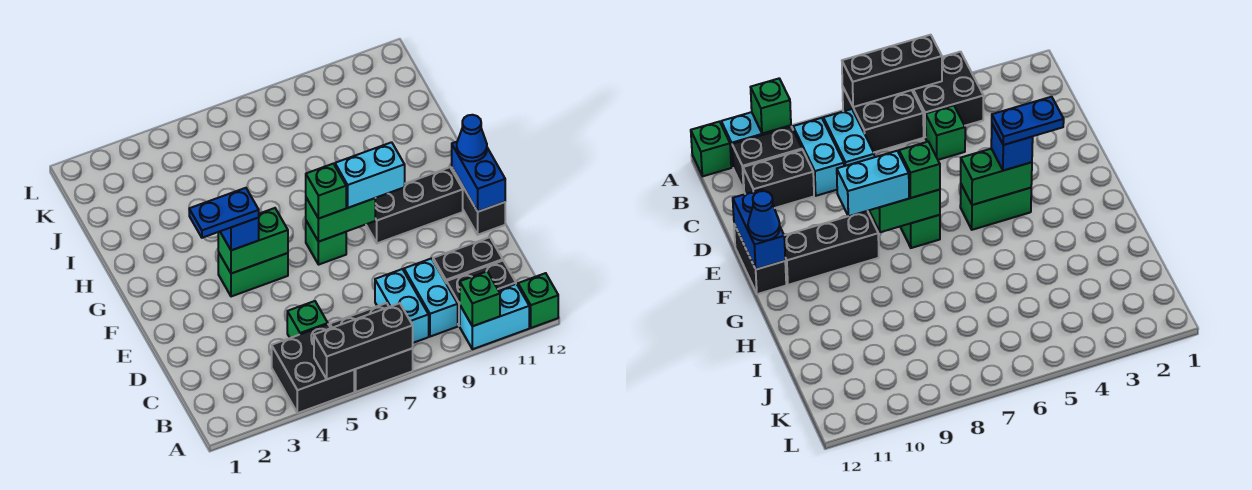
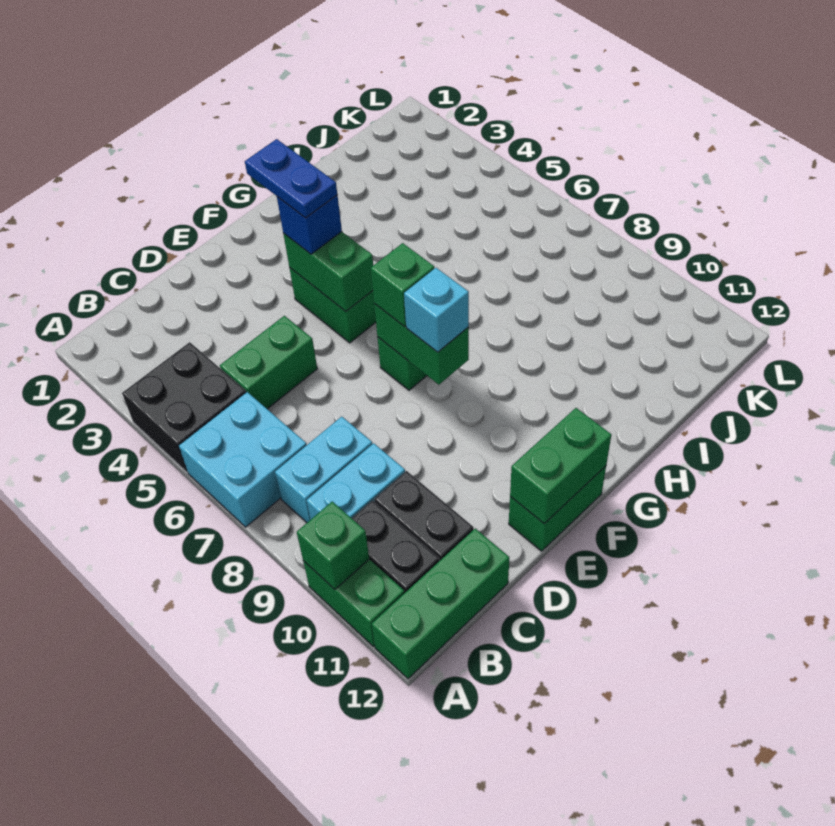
black brick A5:A7 level 2 -> none
black brick A6:B7 level 1 -> cyan brick A6:B7 level 1
cyan brick A10:A11 level 1 -> green brick A10:A11 level 1
green brick A12 level 1 -> green brick A12:C12 level 1
green brick C5 level 1 -> green brick C5:D5 level 1
black brick E12:F12 level 1 -> green brick E12:F12 level 1
blue brick E12:F12 level 2 -> green brick E12:F12 level 2
cyan brick F8:F9 level 3 -> cyan brick F8 level 3
black brick F9:F11 level 1 -> none
blue cone F12 level 3 -> none

